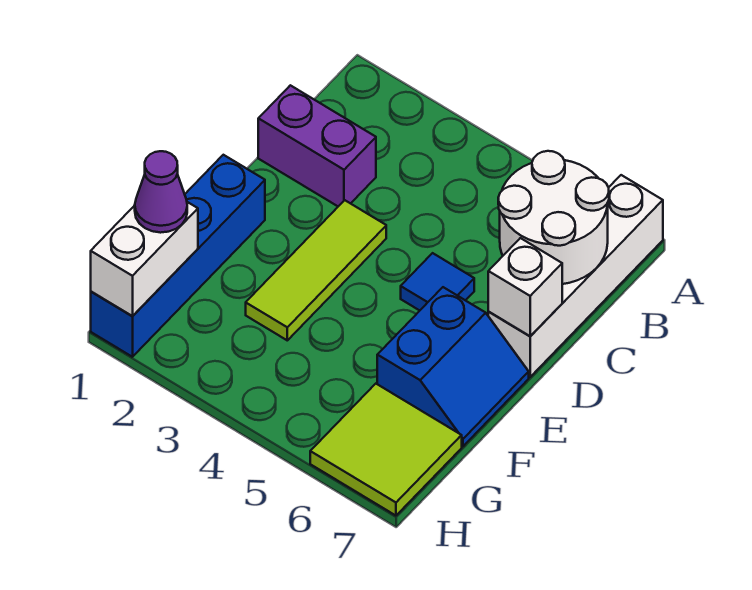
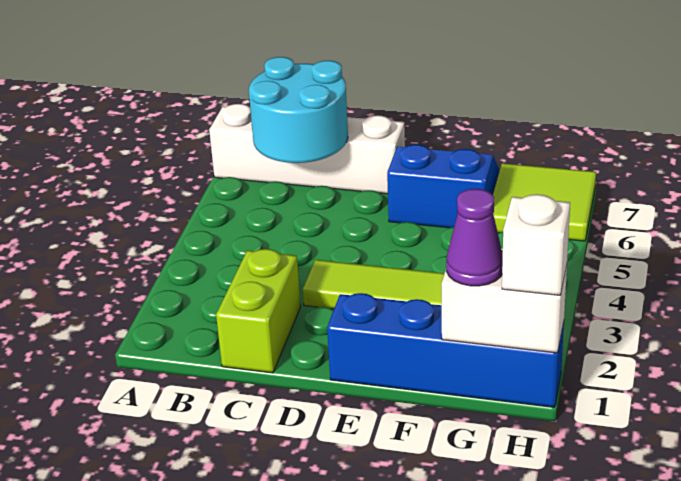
white round brick B6:C7 level 2 -> cyan round brick B6:C7 level 2
purple brick C1:C2 level 1 -> lime brick C1:C2 level 1
blue tile D5 level 1 -> none
white brick D7 level 2 -> white brick H1 level 3

